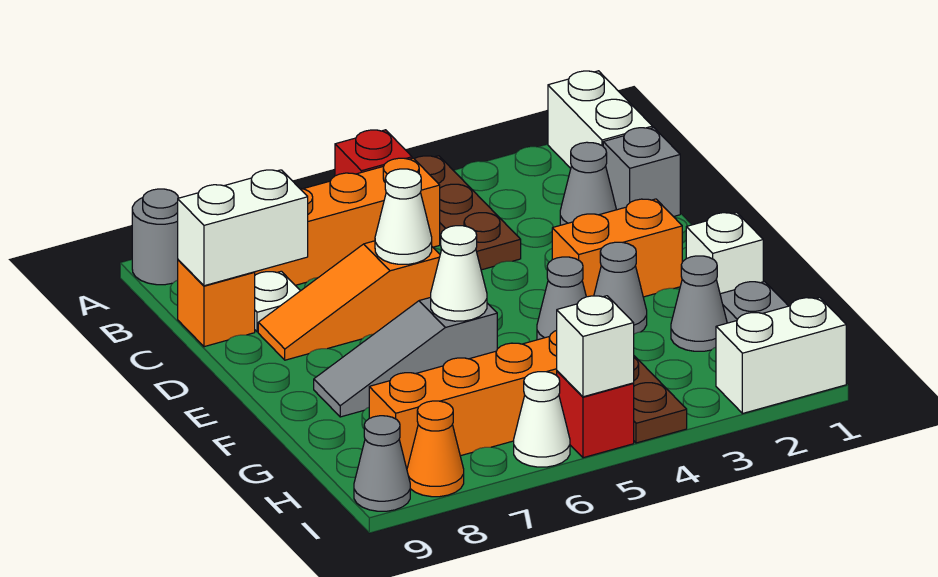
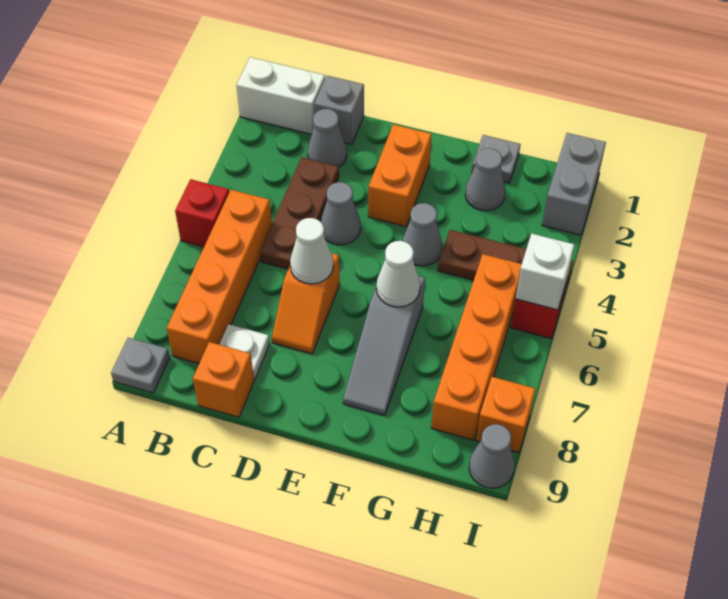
brown plate A4:C4 level 1 -> brown plate C3:C5 level 1
grey round brick A9 level 1 -> grey plate A9 level 1
white brick C8:C9 level 2 -> none
orange slope D6:D8 level 1 top 6 -> orange slope D6:D7 level 1 top 6
white brick F1 level 1 -> none
grey cone F3 level 1 -> grey cone D4 level 1
white brick I1:I2 level 1 -> grey brick I1:I2 level 1
white cone I6 level 1 -> none
orange cone I8 level 1 -> orange brick I8 level 1

